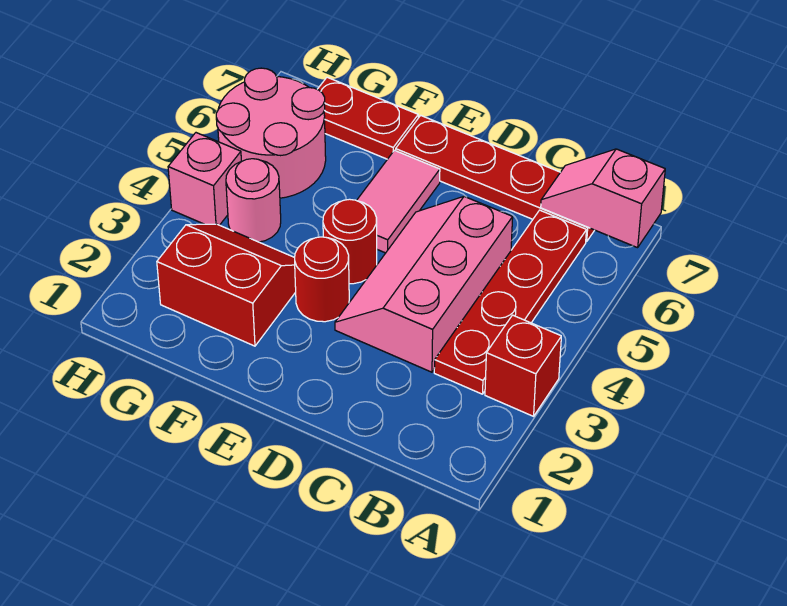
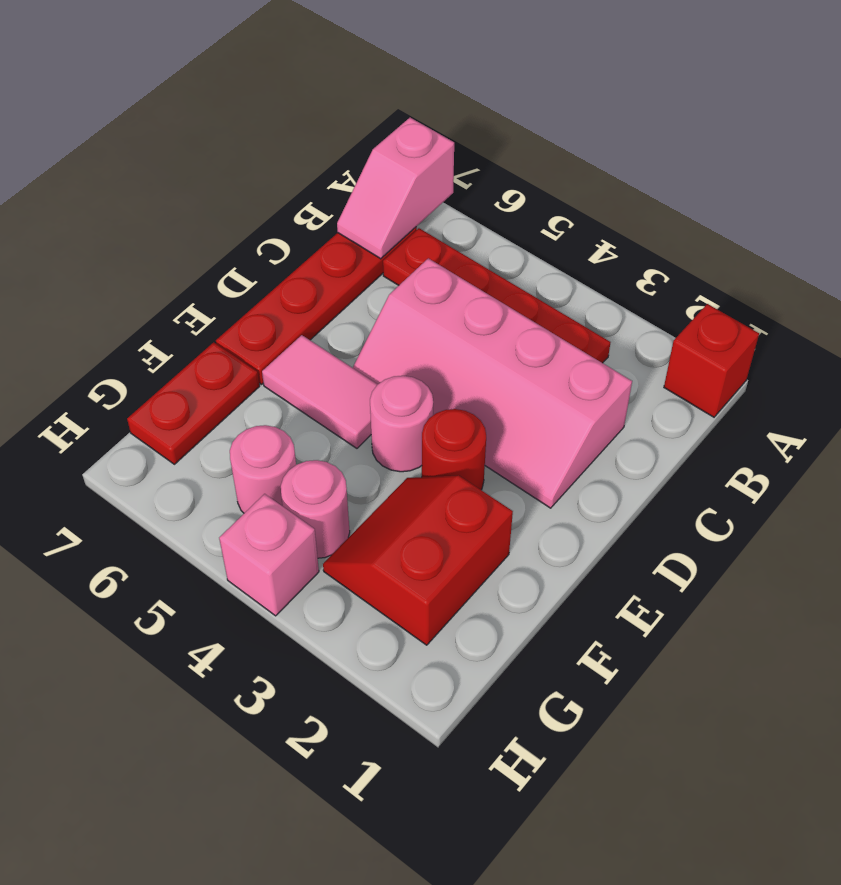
red brick A3 level 1 -> red brick A1 level 1
pink slope C3:D5 level 1 top C -> pink slope C2:D5 level 1 top C
red round brick E4 level 1 -> pink round brick E4 level 1
pink round brick G5:H6 level 1 -> pink round brick G5 level 1

